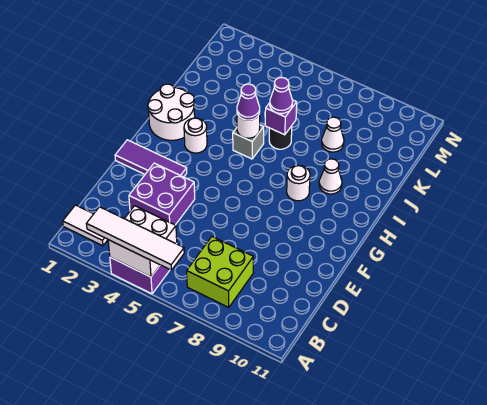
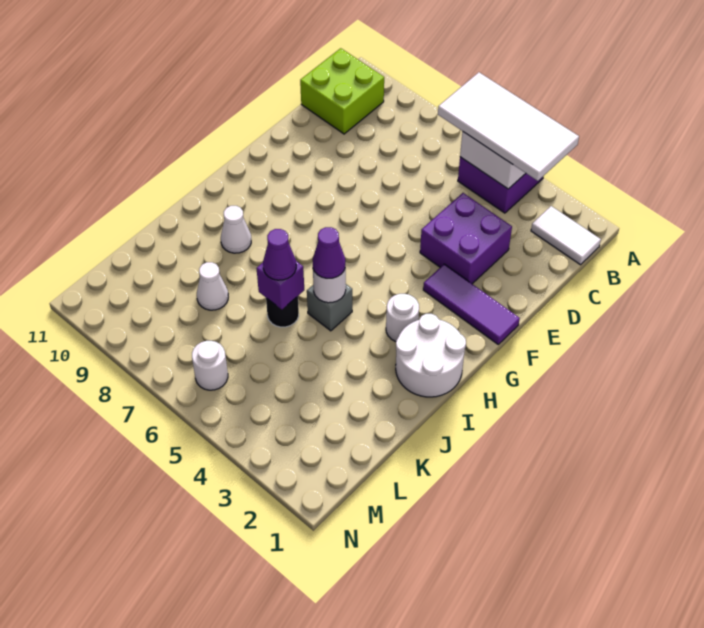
white tile A3:A6 level 3 -> white tile A3:B6 level 3
lime brick B7:C8 level 1 -> lime brick B10:C11 level 1
white round brick H8 level 1 -> white round brick M6 level 1

